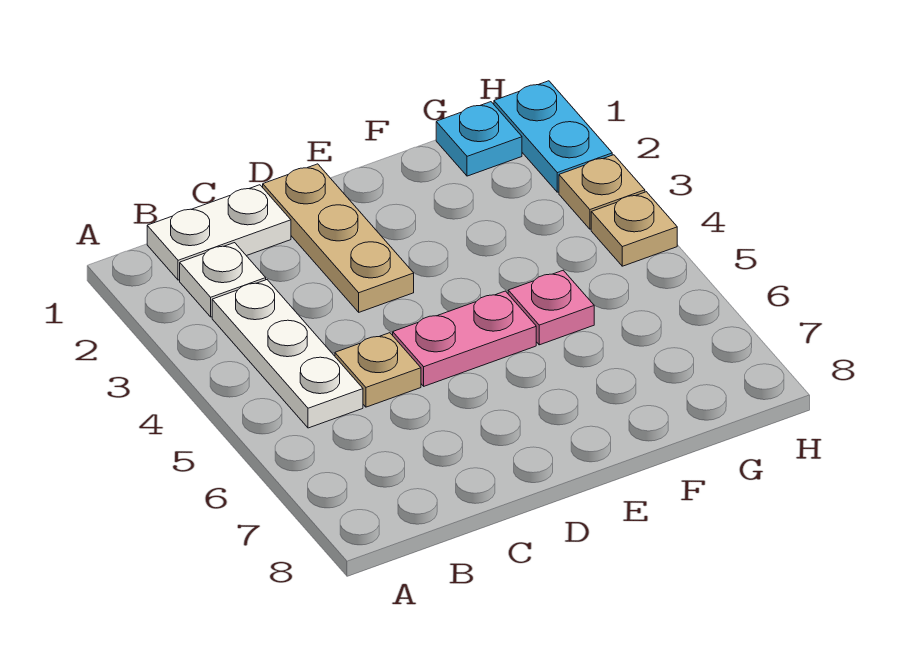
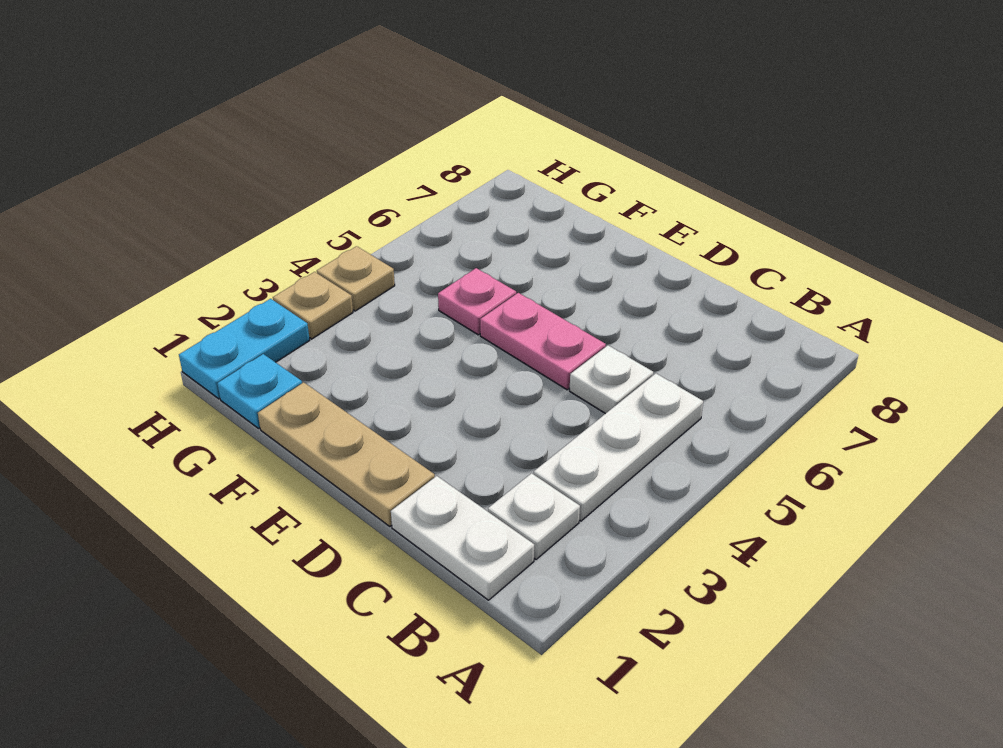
tan plate C5 level 1 -> white plate C5 level 1
tan plate D1:D3 level 1 -> tan plate D1:F1 level 1

